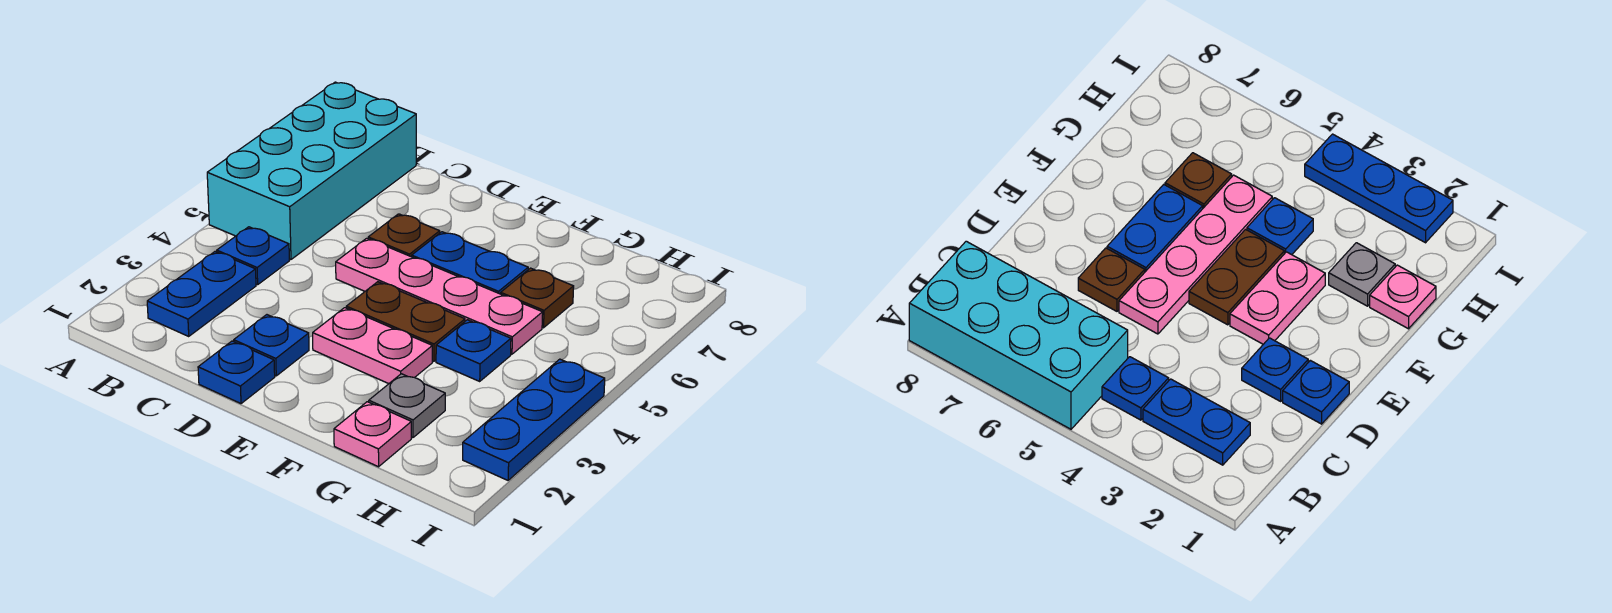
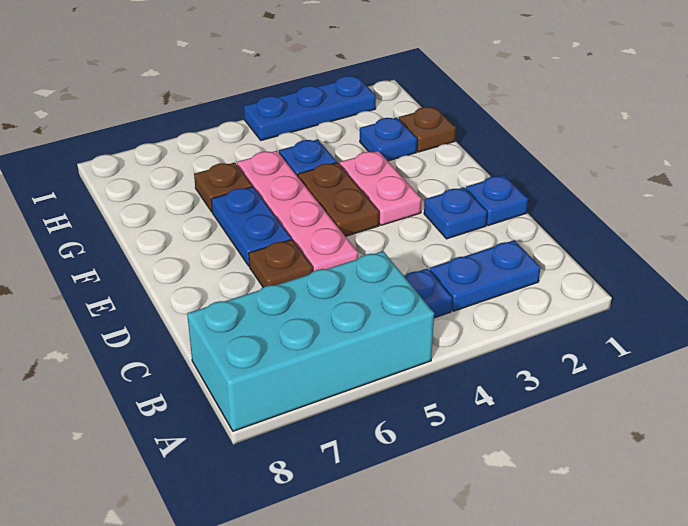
pink plate G1 level 1 -> brown plate G1 level 1
grey plate G2 level 1 -> blue plate G2 level 1

